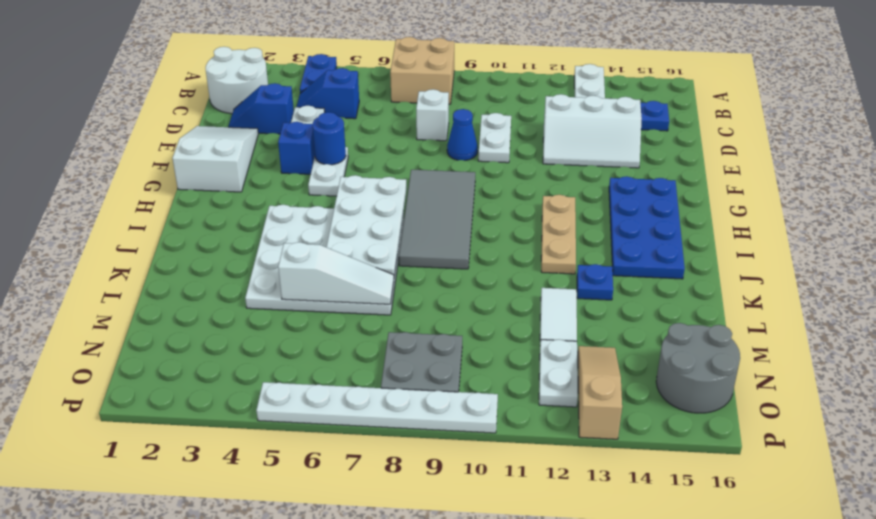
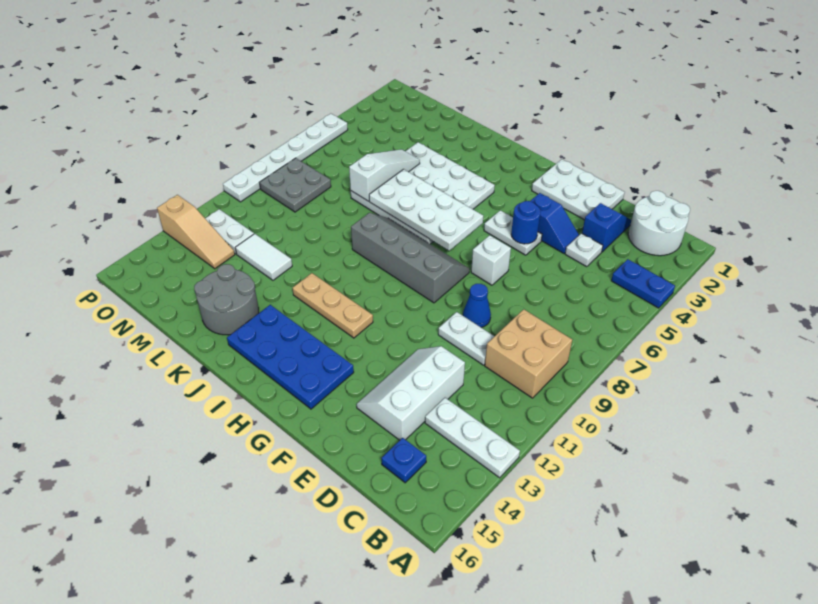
tan brick A7:B8 level 1 -> tan brick B9:C10 level 1
blue slope C4:C5 level 1 top 5 -> none
white brick D8 level 1 -> white brick F7 level 1
white slope E1:G2 level 1 top G -> white plate E1:G2 level 1
grey tile G8:J9 level 1 -> grey slope G8:J9 level 1 top 9
blue plate K13 level 1 -> none
white slope L5:L7 level 2 top 5 -> white slope L5:L7 level 2 top 7
grey round brick N15:O16 level 1 -> grey round brick K14:L15 level 1

